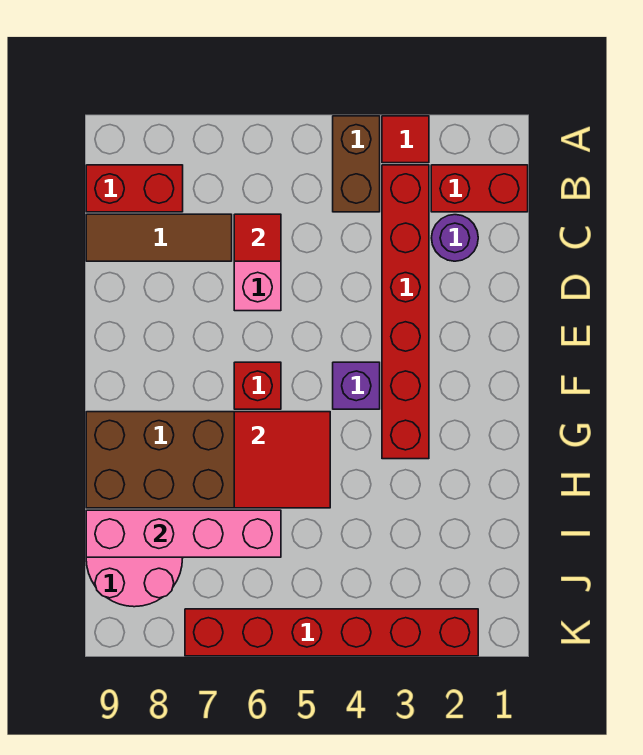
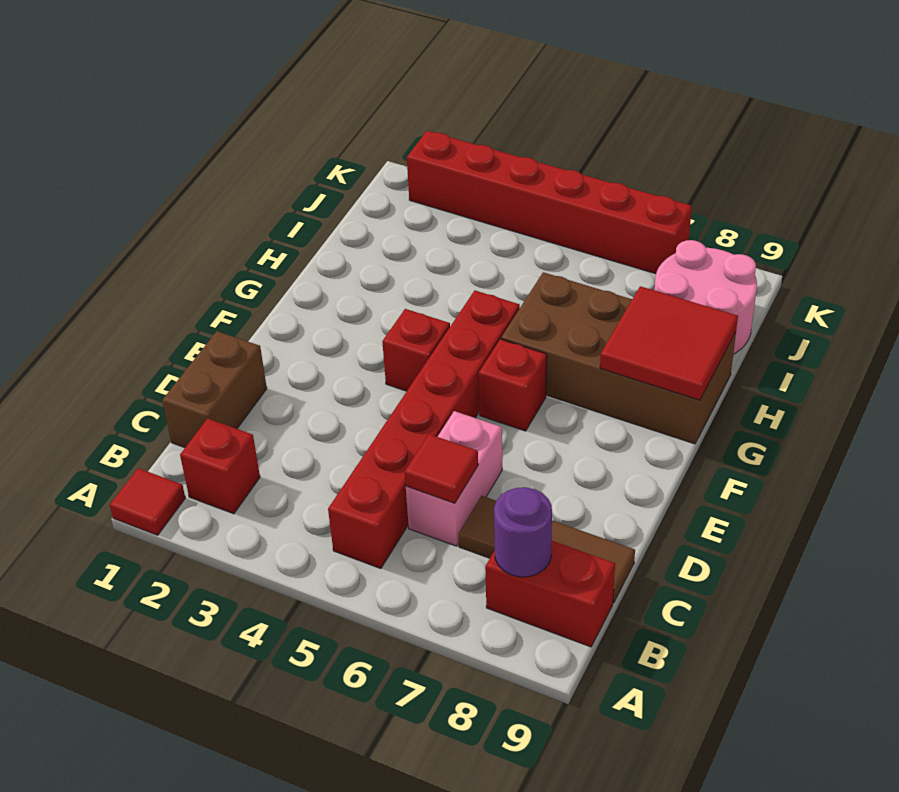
red tile A3 level 1 -> red tile A1 level 1
brown brick A4:B4 level 1 -> brown brick C1:D1 level 1
red brick B1:B2 level 1 -> red brick B2 level 1
red brick B3:G3 level 1 -> red brick B5:G5 level 1
purple round brick C2 level 1 -> purple round brick B8 level 2
purple brick F4 level 1 -> red brick F4 level 1
red tile G5:H6 level 2 -> red tile G8:H9 level 2
pink brick I6:I9 level 2 -> none

